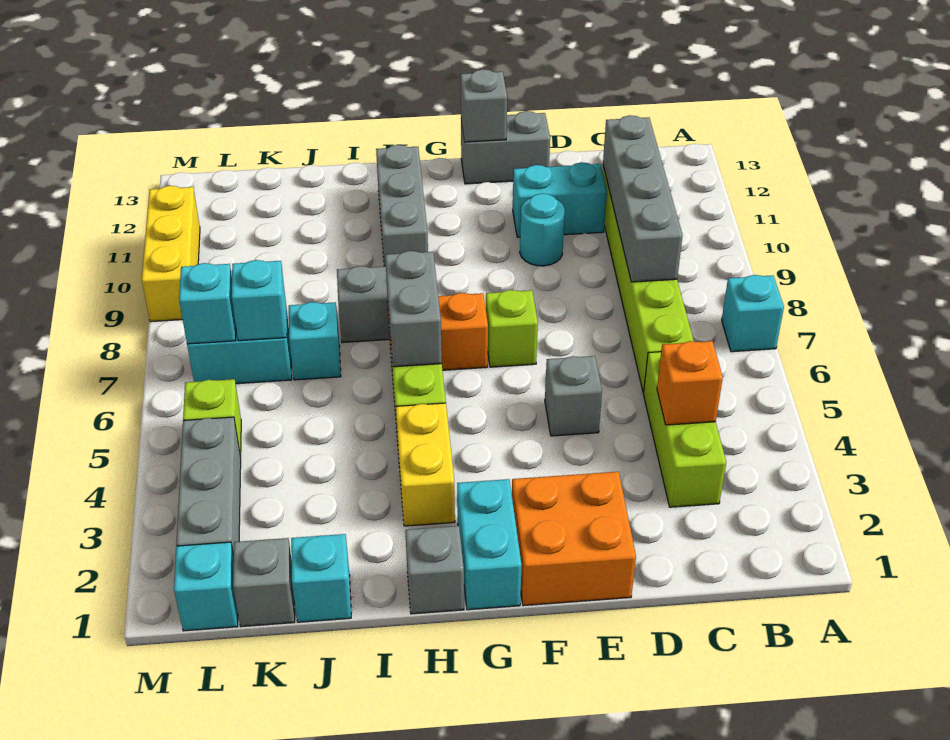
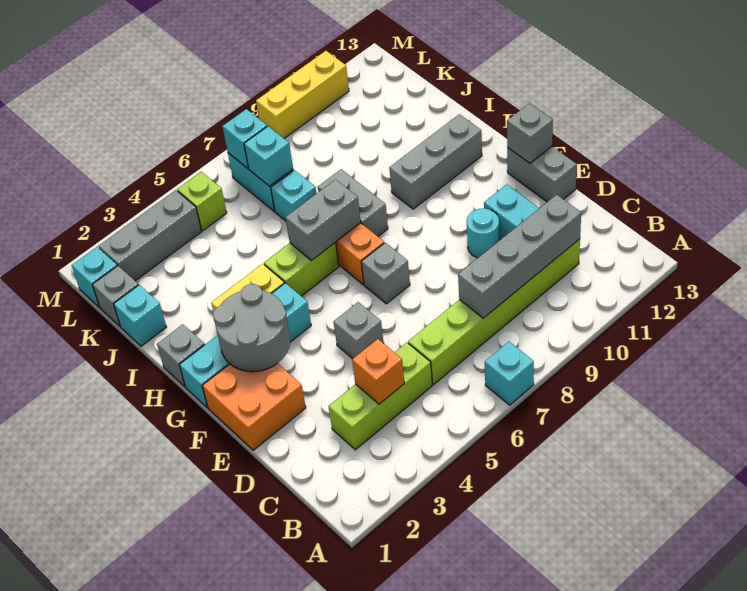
none -> grey round brick F2:G3 level 2
lime brick F7 level 1 -> grey brick F7 level 1
cyan brick G1:G2 level 1 -> cyan brick G1:G4 level 1

